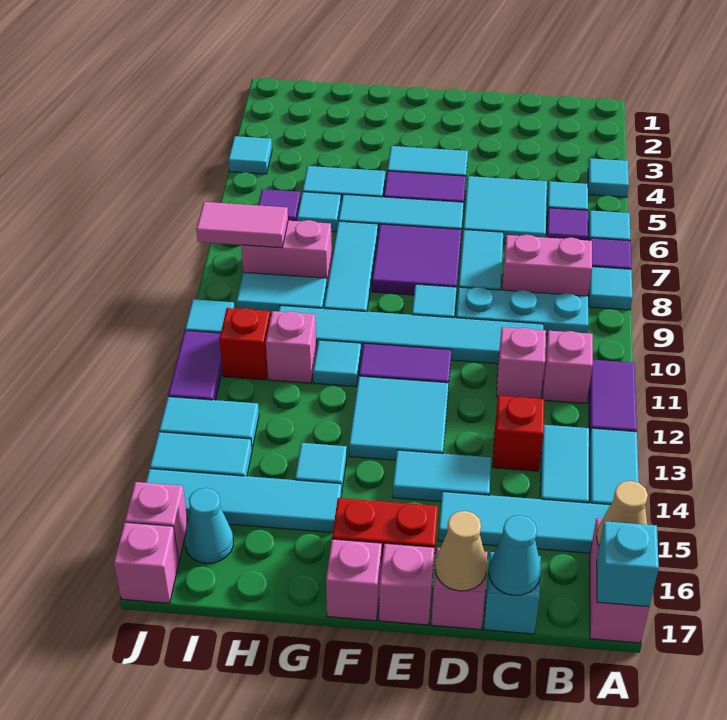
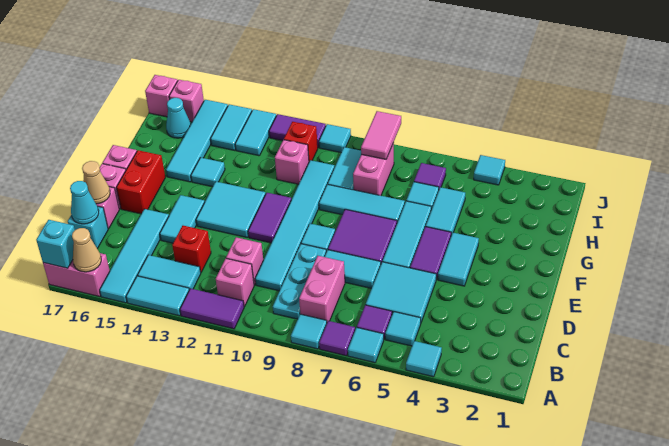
cyan tile G11 level 1 -> none

